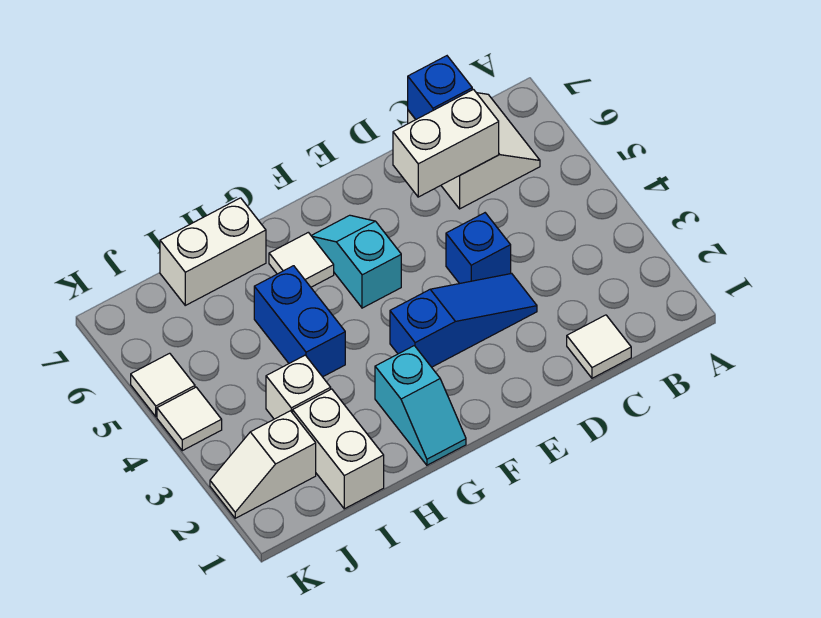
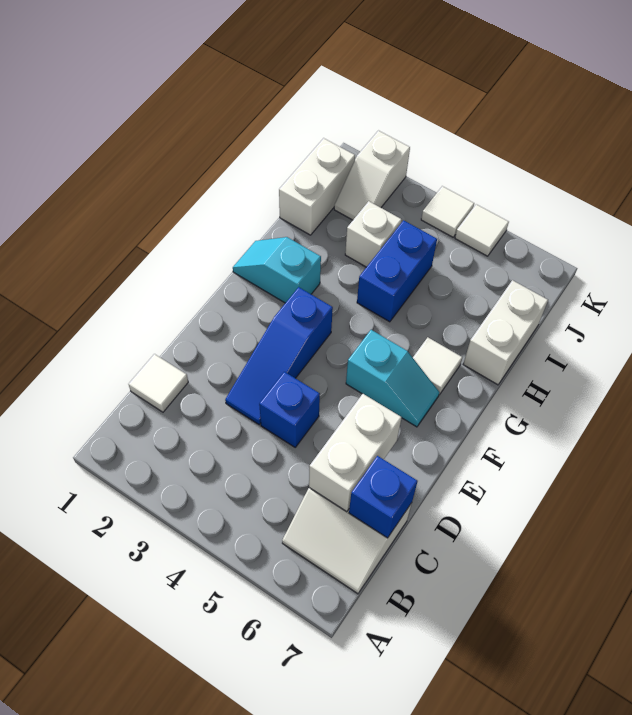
blue brick H4:H5 level 1 -> blue brick H4:I4 level 1
white brick I1:I2 level 1 -> white brick I1:J1 level 1
white slope J2:K2 level 1 top J -> white slope J2:K2 level 1 top K

